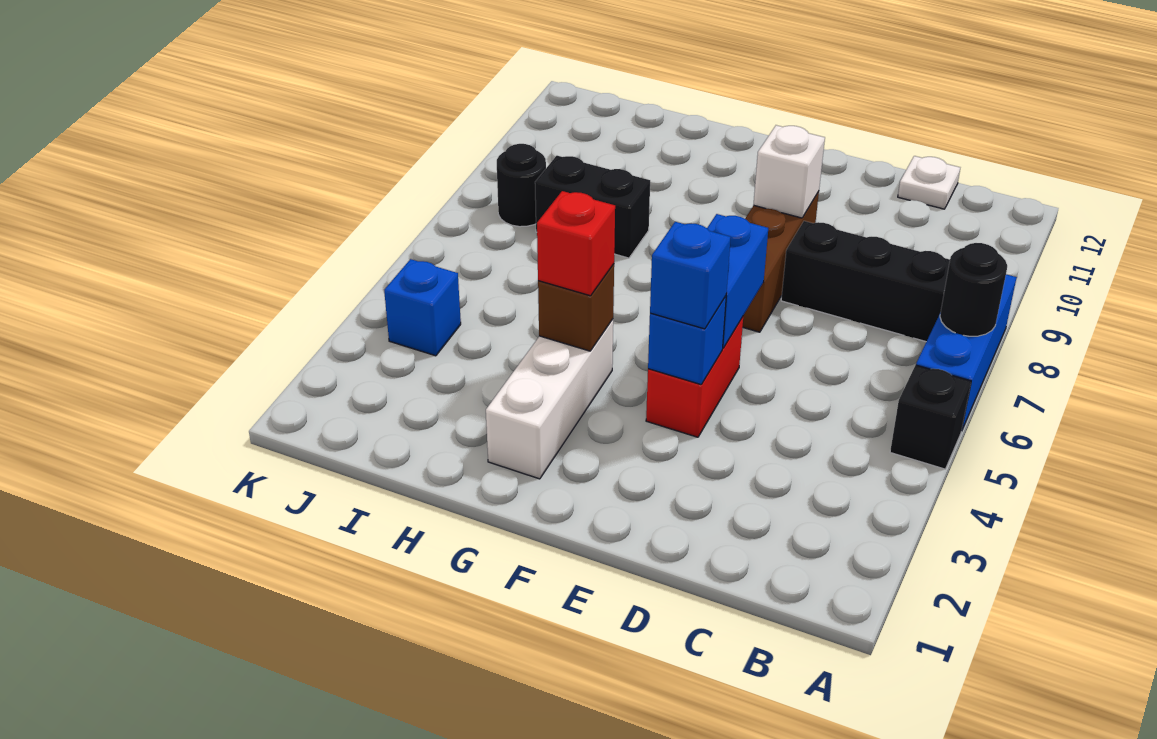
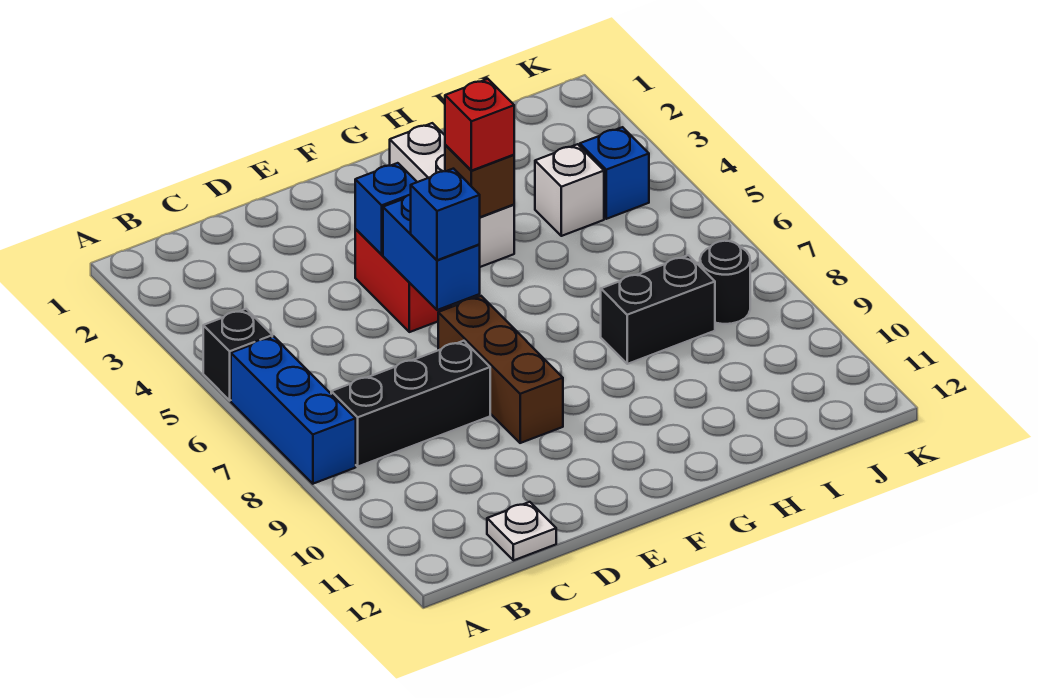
black round brick A7 level 2 -> none
blue brick E4 level 3 -> blue brick E6 level 3
white brick E9 level 2 -> white brick I4 level 1

